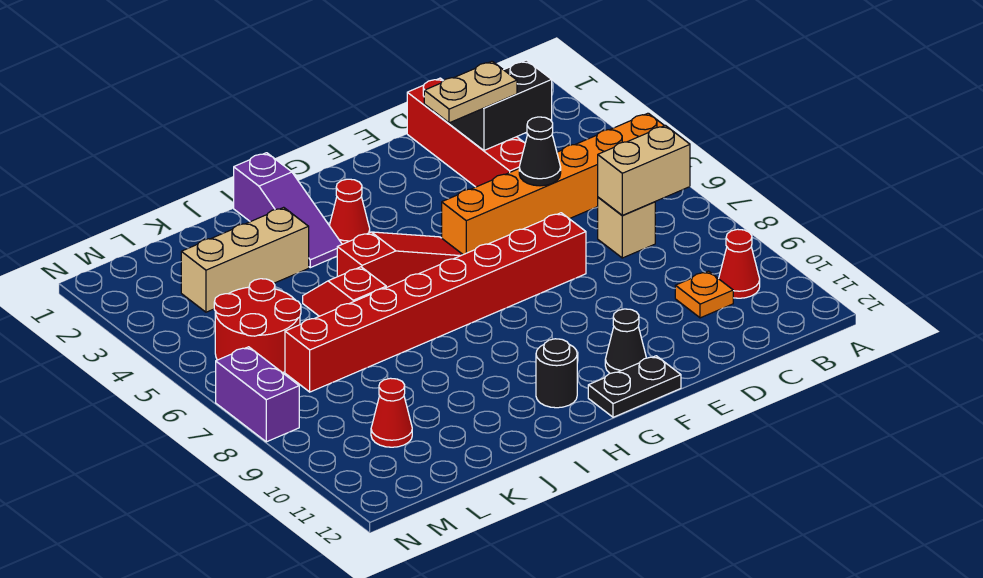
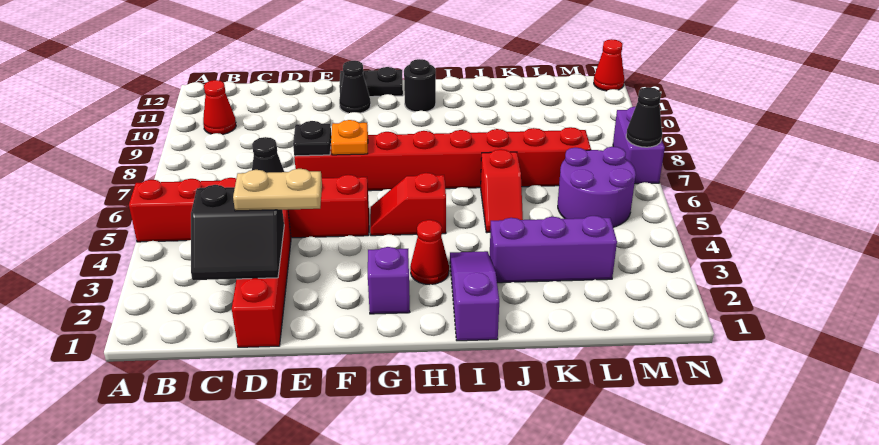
orange brick A5:F5 level 1 -> red brick A5:F5 level 1
tan brick B7:C7 level 2 -> none
tan brick C7 level 1 -> none
orange plate C10 level 1 -> orange plate F7 level 2
none -> black plate E7 level 2
none -> purple brick G2 level 1
red slope G5:I5 level 1 top I -> red slope G5:H5 level 1 top H
tan brick J3:L3 level 1 -> purple brick J3:L3 level 1
red round brick L5:M6 level 1 -> purple round brick L5:M6 level 1
red cone L10 level 1 -> red cone N12 level 1
none -> black cone N7 level 2

